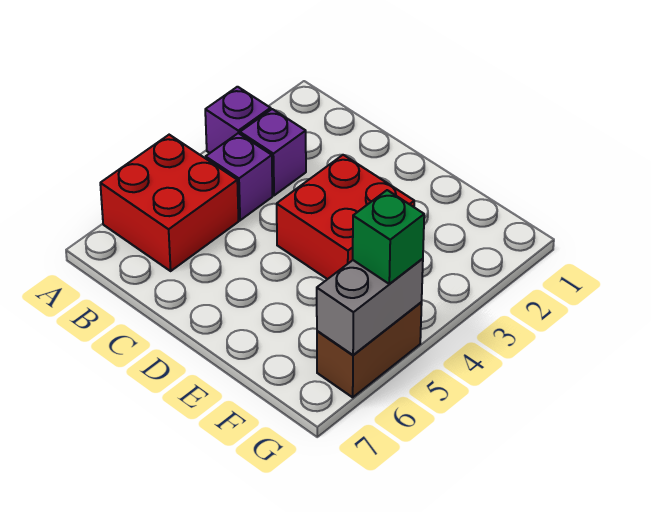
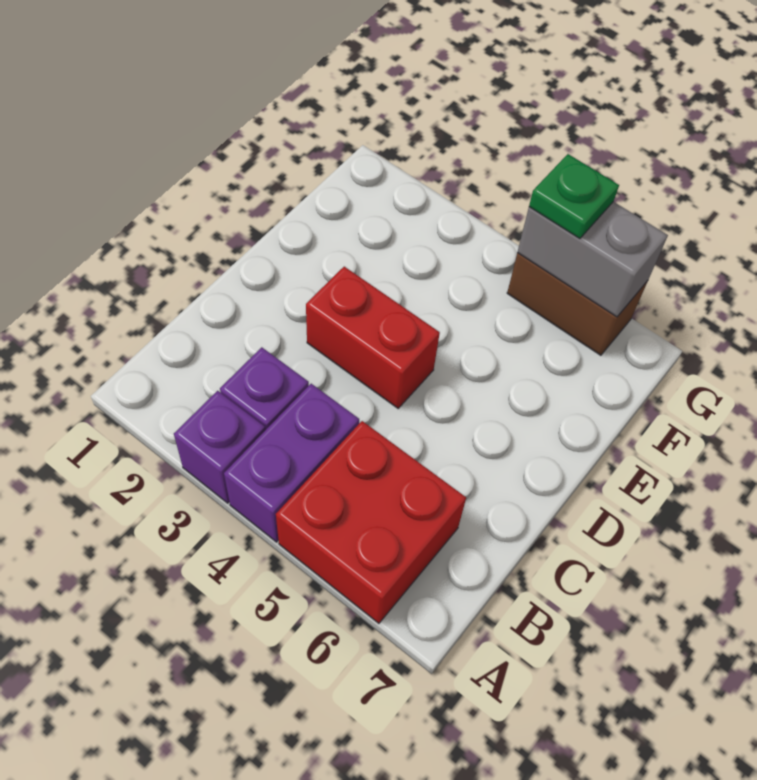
purple brick B4 level 1 -> purple brick A4:B4 level 1
red brick D3:E4 level 1 -> red brick D3:D4 level 1
green brick G5 level 3 -> green plate G5 level 3

